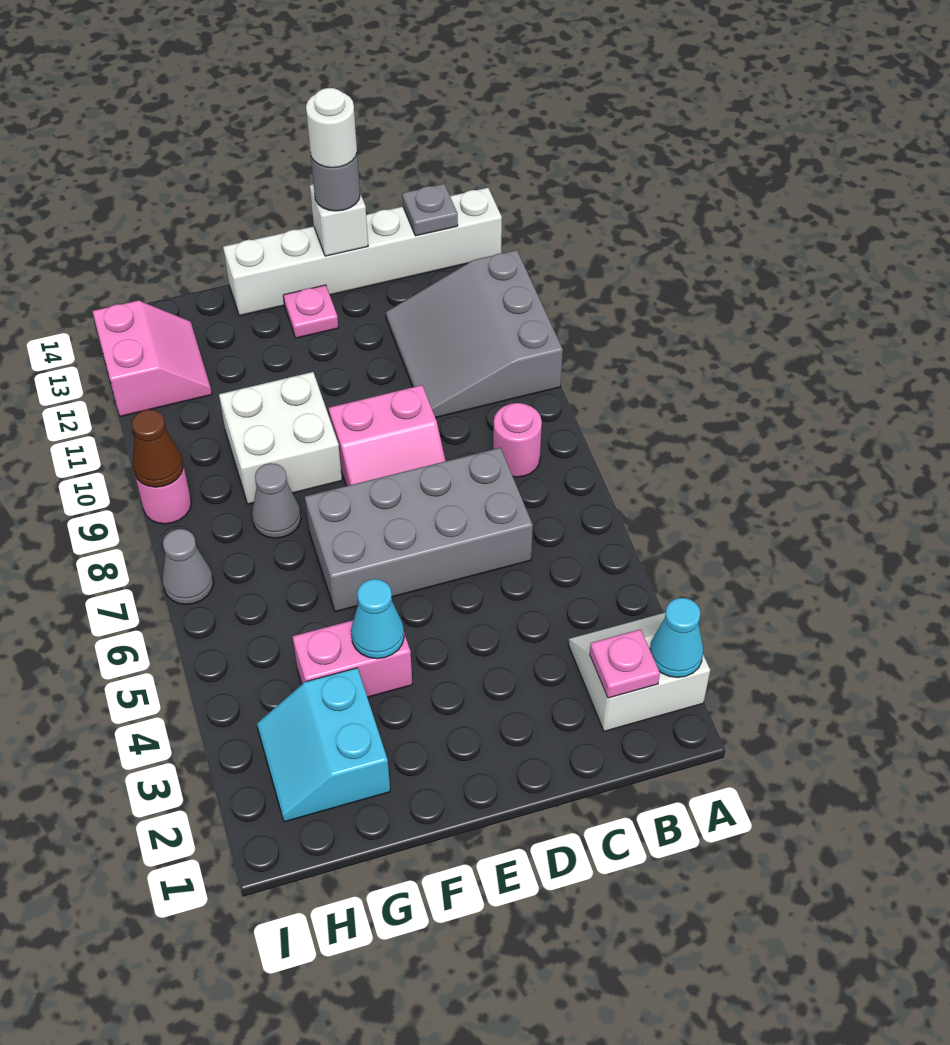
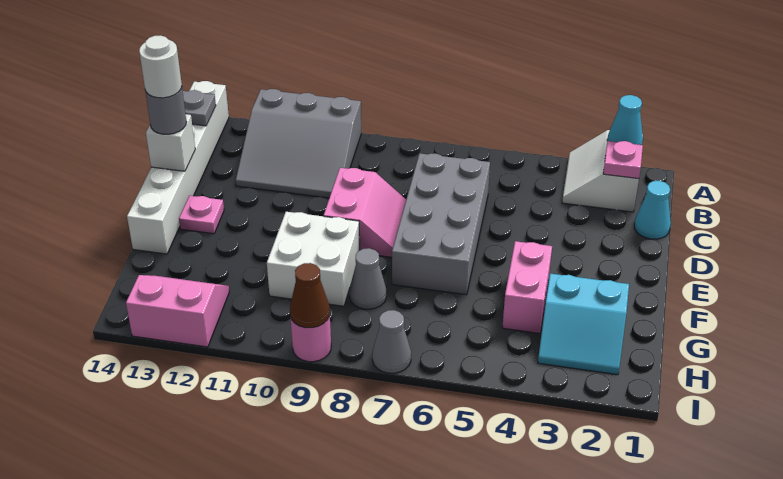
pink round brick B8 level 1 -> none
cyan cone F4 level 2 -> cyan cone C1 level 1

